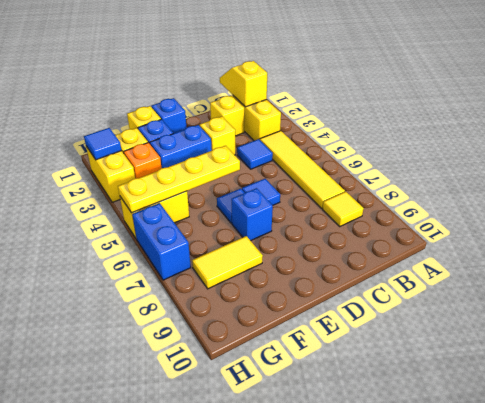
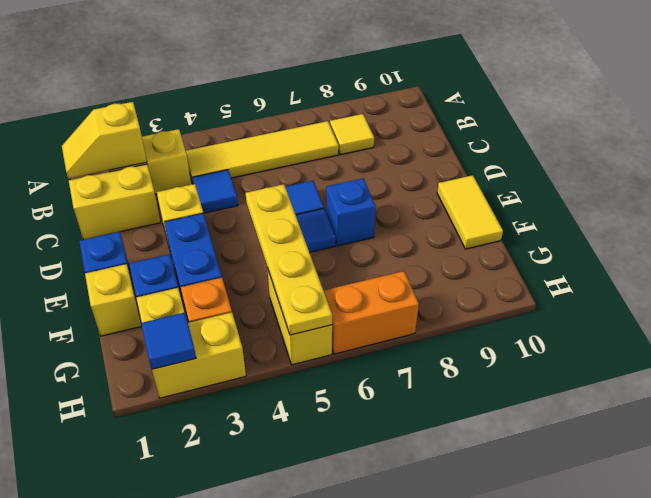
yellow brick C2 level 1 -> yellow brick C1:C2 level 1
yellow tile F8:G8 level 1 -> yellow tile E10:F10 level 1
blue brick H6:H7 level 1 -> orange brick H6:H7 level 1

